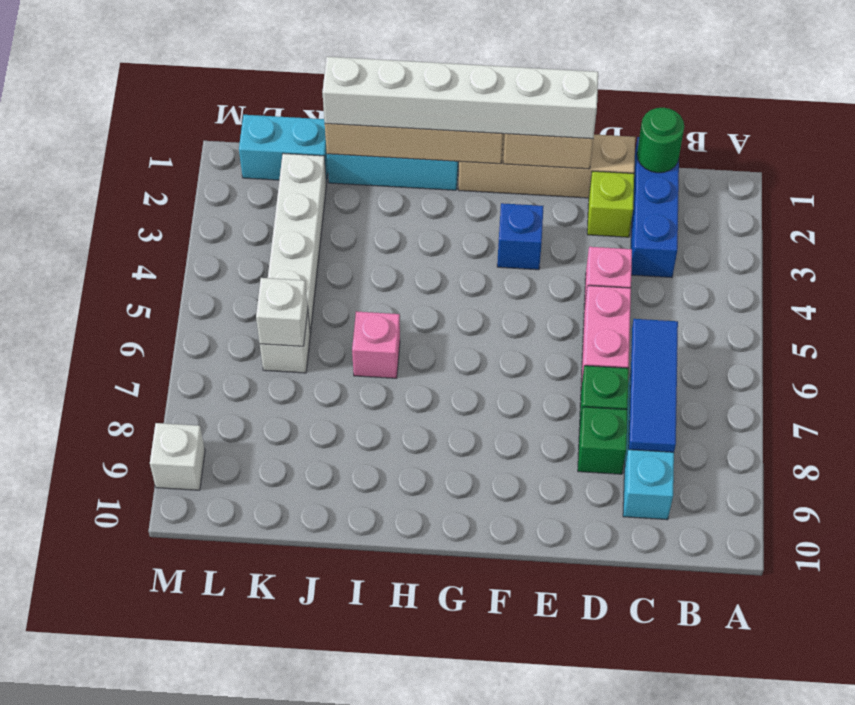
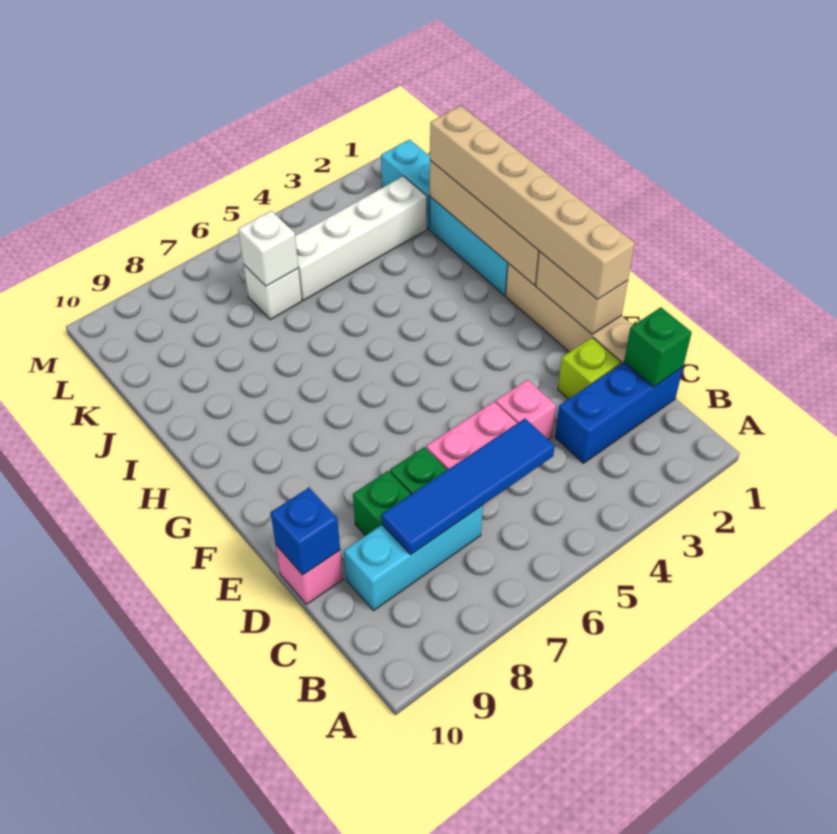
green round brick C1 level 2 -> green brick C1 level 2
blue tile C6:C8 level 2 -> blue tile C5:C8 level 2
white brick E1:J1 level 3 -> tan brick E1:J1 level 3
blue brick F3 level 1 -> blue brick D10 level 2
pink brick I6 level 1 -> pink brick D10 level 1
white brick M9 level 1 -> none

